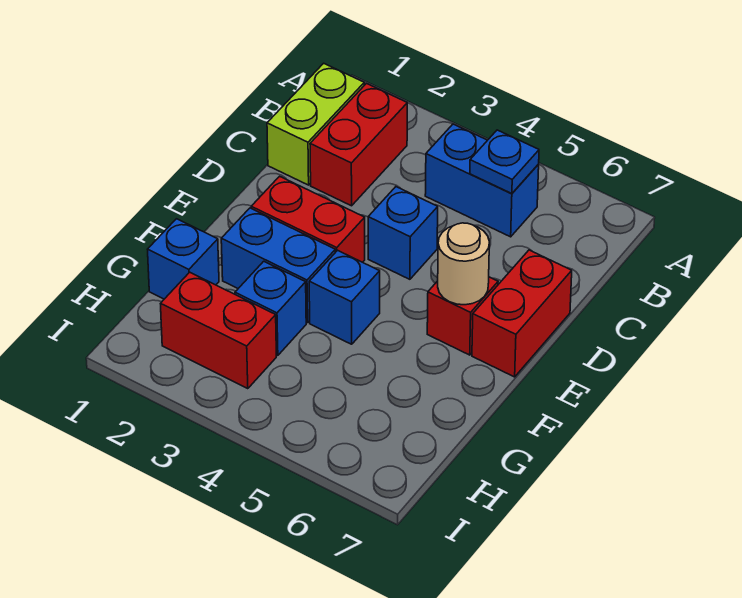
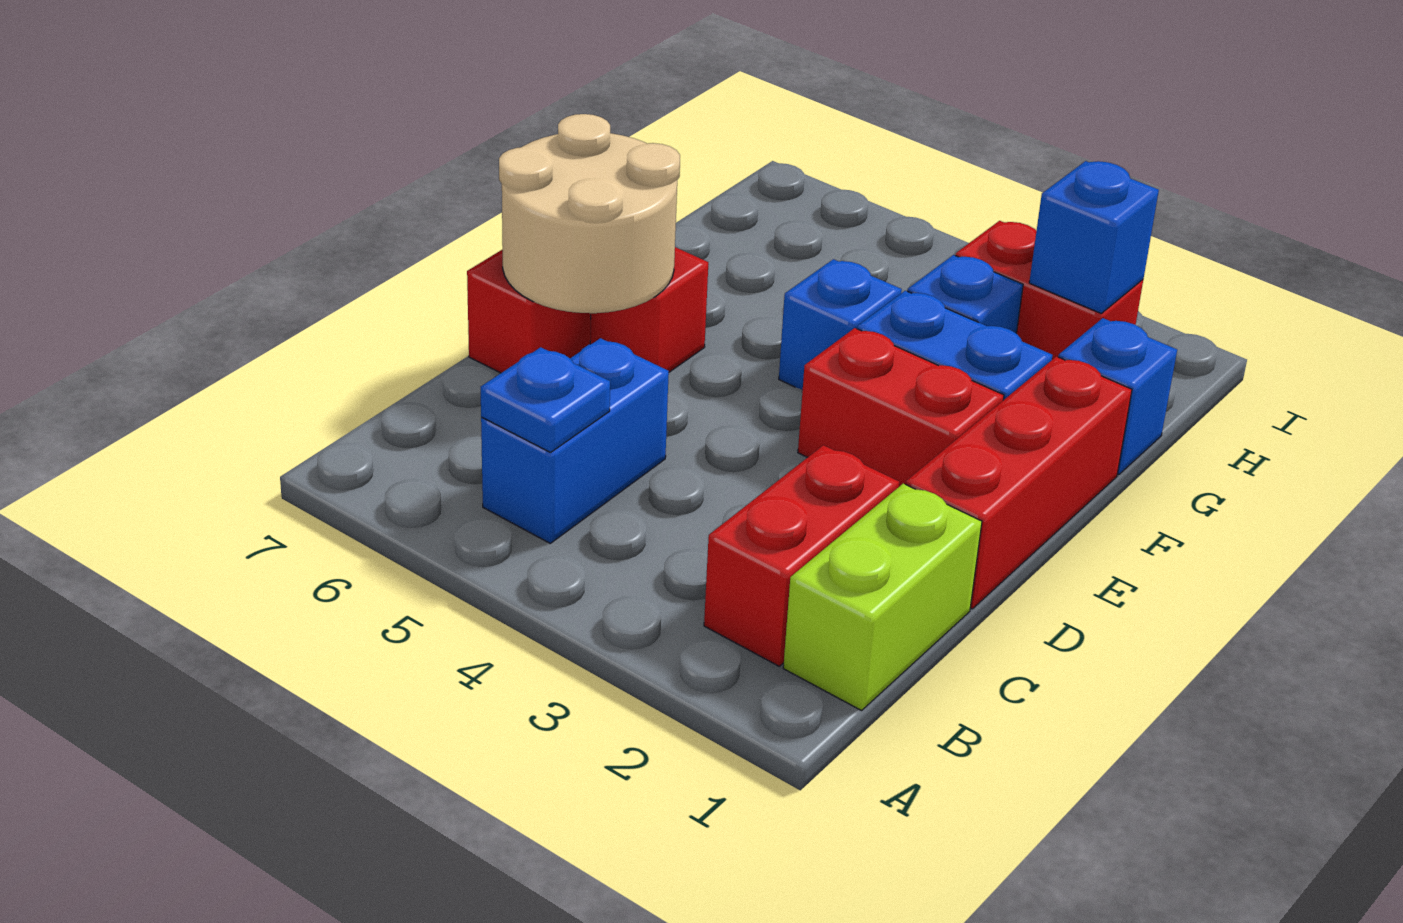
blue brick B4:B5 level 1 -> blue brick B5:C5 level 1
none -> red brick D1:F1 level 1
blue brick D4 level 1 -> blue brick H2 level 2
tan round brick E6 level 2 -> tan round brick D6:E7 level 2

